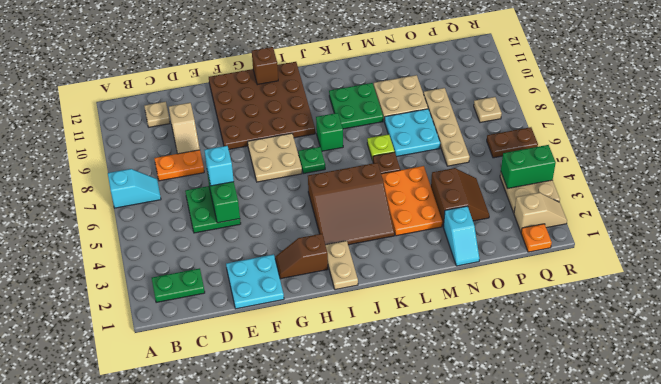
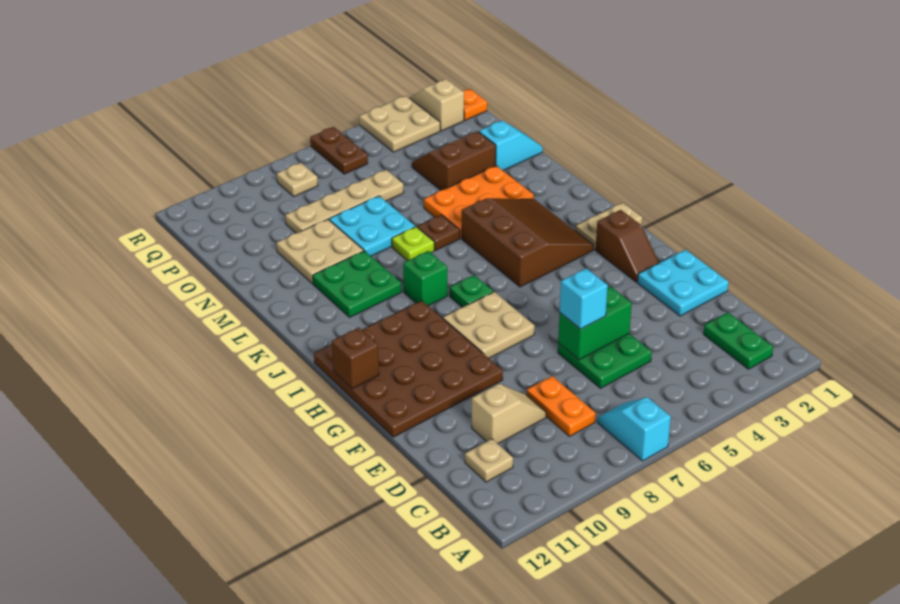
green brick Q4:R4 level 2 -> none

